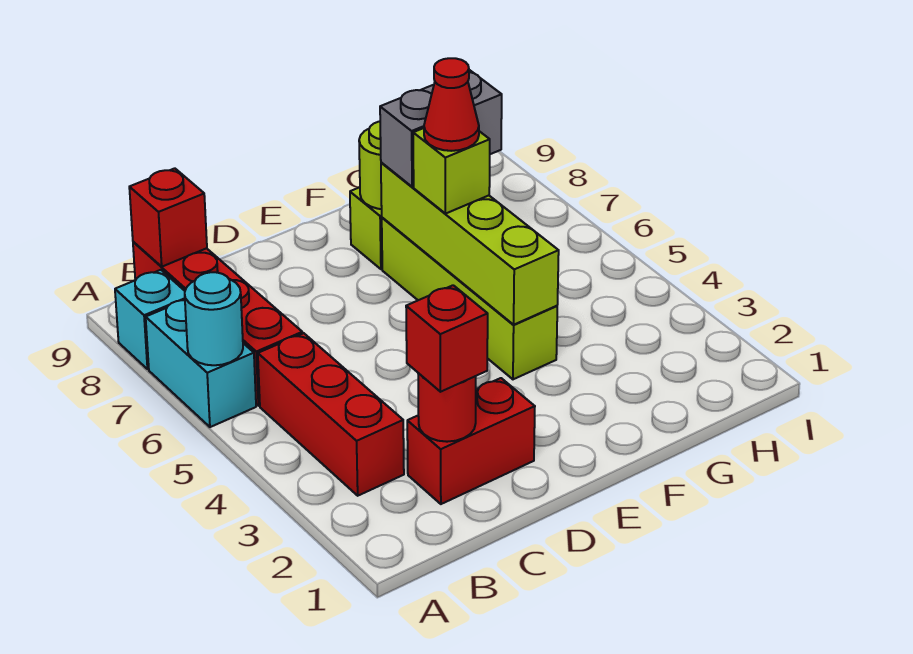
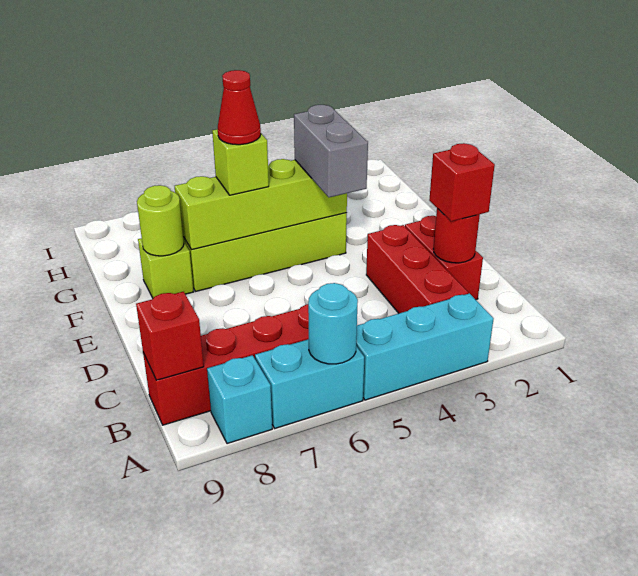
none -> cyan brick A3:A5 level 1
red brick B3:B5 level 1 -> red brick B3:D3 level 1
grey brick F7:G7 level 3 -> grey brick E4:F4 level 3

